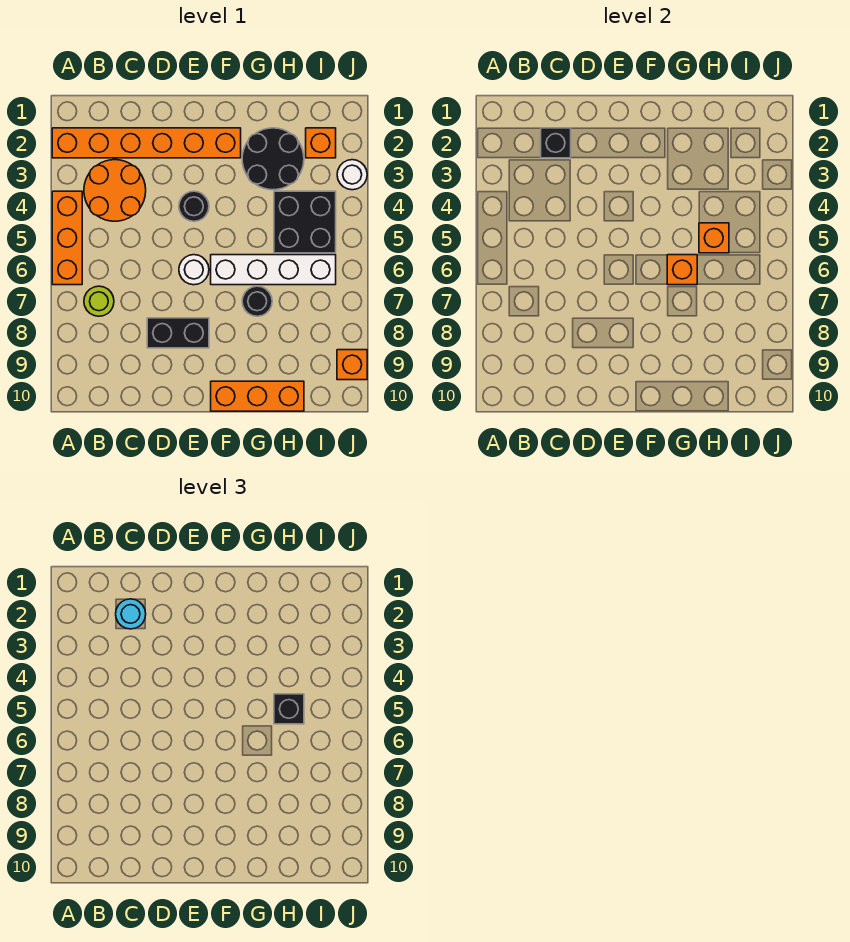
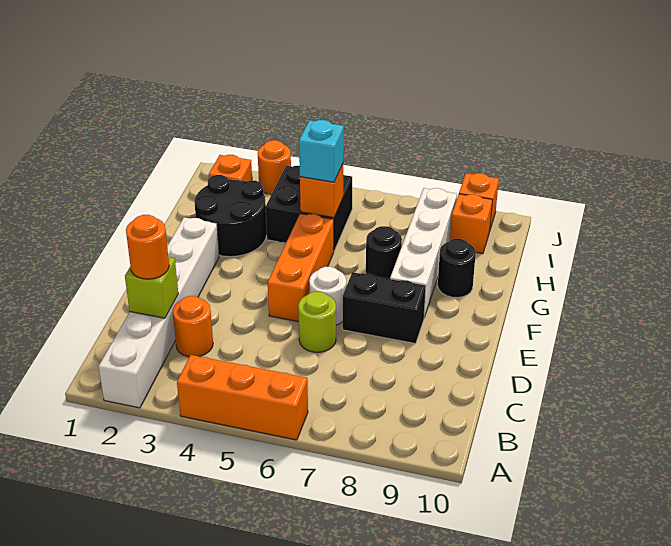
orange brick A2:F2 level 1 -> white brick A2:F2 level 1
orange round brick B3:C4 level 1 -> orange round brick C3 level 1
lime round brick B7 level 1 -> lime round brick D6 level 1
black brick C2 level 2 -> lime brick C2 level 2
cyan round brick C2 level 3 -> orange round brick C2 level 3
black brick D8:E8 level 1 -> black brick E7:E8 level 1
black round brick E4 level 1 -> black round brick G9 level 1
white brick F6:I6 level 1 -> white brick F8:I8 level 1
orange brick F10:H10 level 1 -> orange brick E5:G5 level 1
orange brick G6 level 2 -> orange brick I9 level 1
black brick H5 level 3 -> cyan brick H5 level 3
white round brick J3 level 1 -> orange round brick J3 level 1

